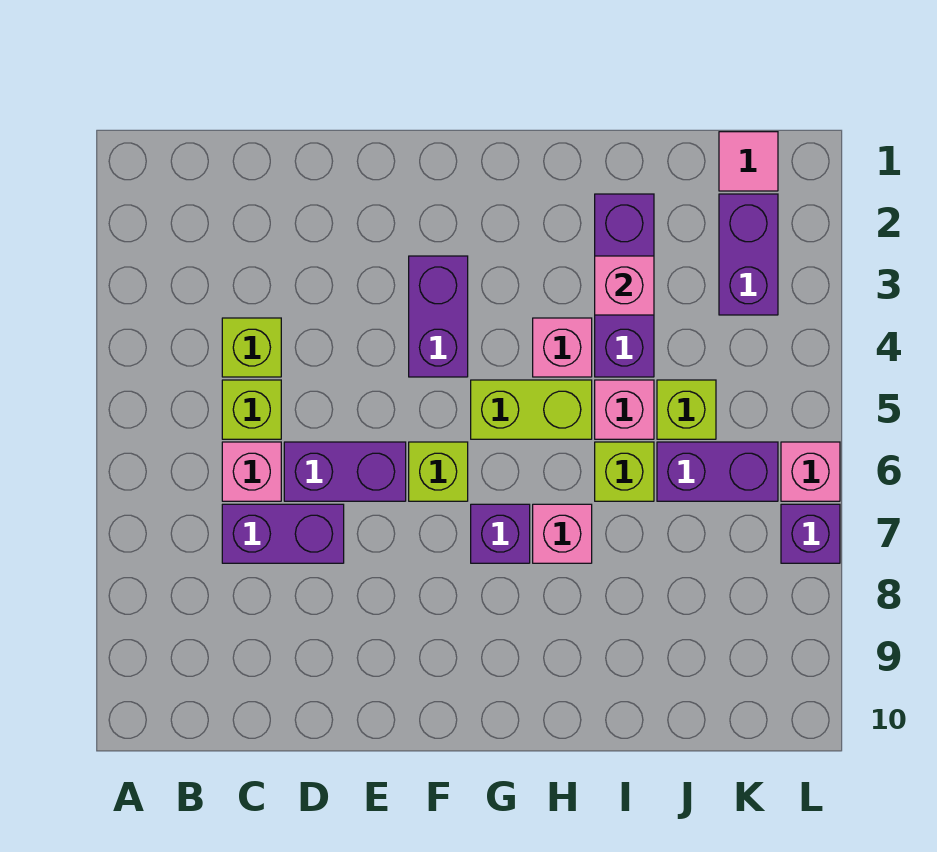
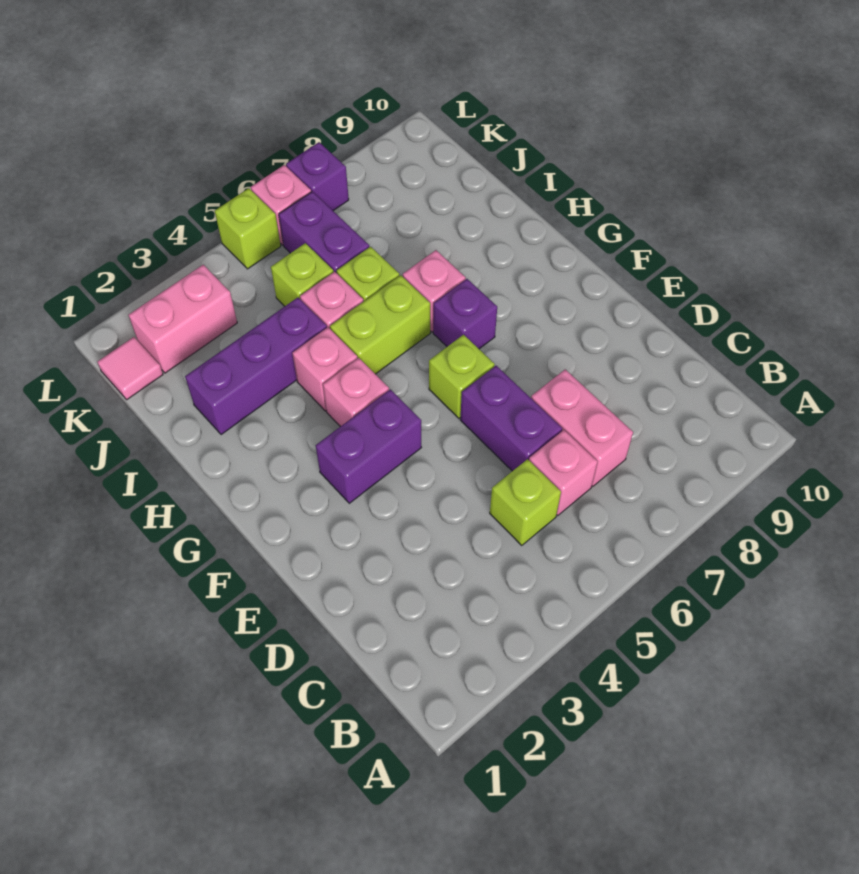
lime brick C4 level 1 -> lime brick L5 level 1
purple brick C7:D7 level 1 -> pink brick C7:D7 level 1
lime brick G5:H5 level 1 -> lime brick H5:H6 level 1
pink brick I3 level 2 -> pink brick G4 level 1
purple brick K2:K3 level 1 -> pink brick K2:K3 level 1

